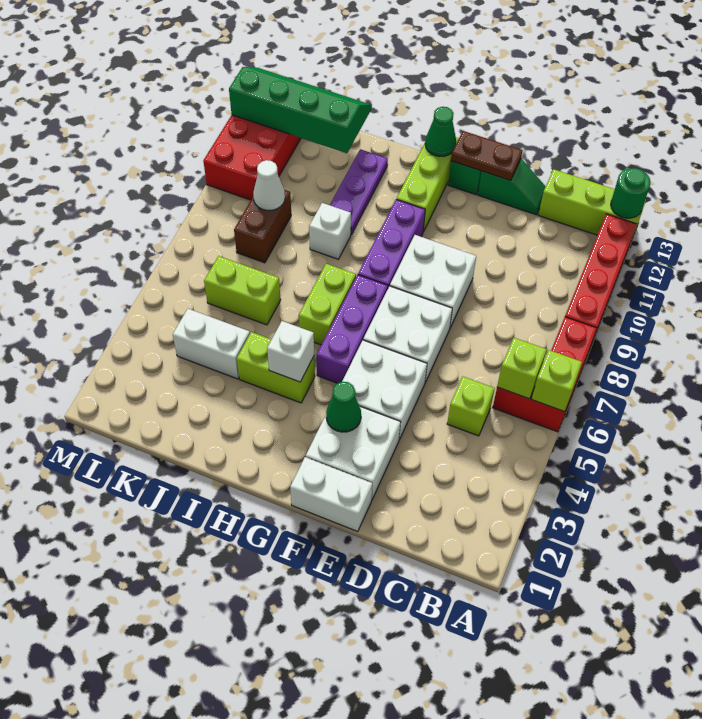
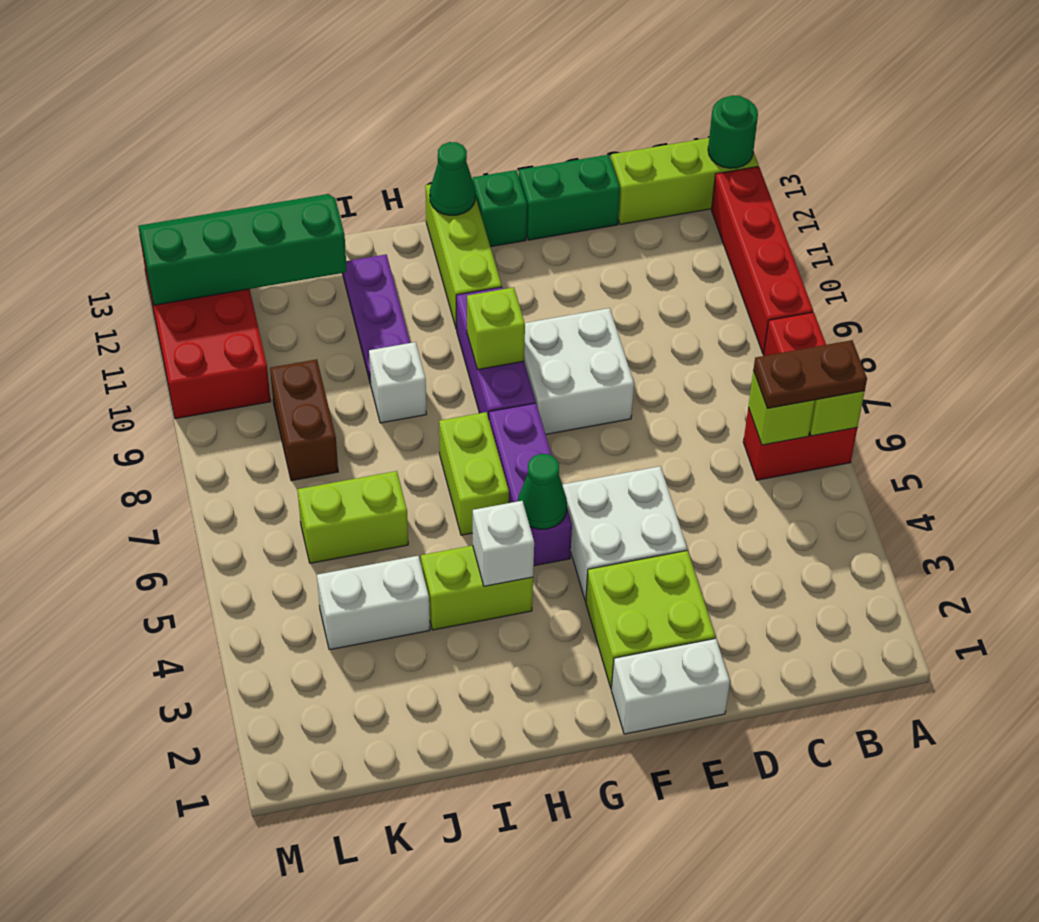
lime brick C5 level 1 -> lime brick G9 level 2
green slope D13:E13 level 1 top E -> green brick D13:E13 level 1
white brick E2:F3 level 1 -> lime brick E2:F3 level 1
white brick E6:F7 level 1 -> none
brown plate E13:F13 level 2 -> brown plate A6:B6 level 3
green cone F3 level 2 -> green cone G5 level 2
white cone K9 level 2 -> none

